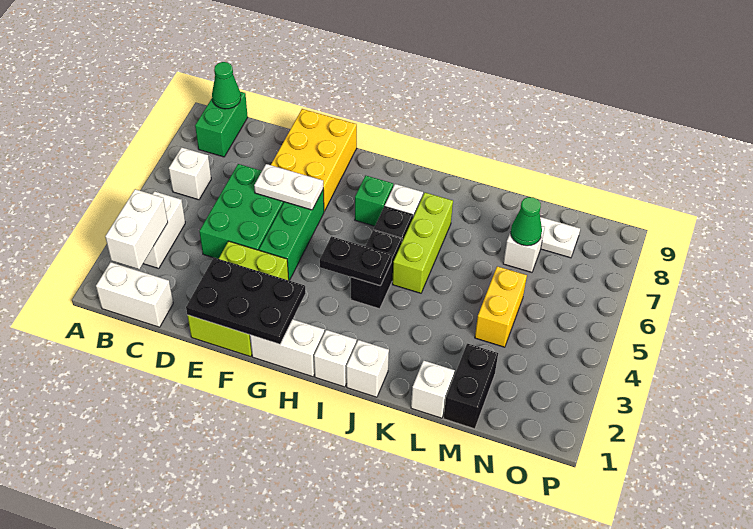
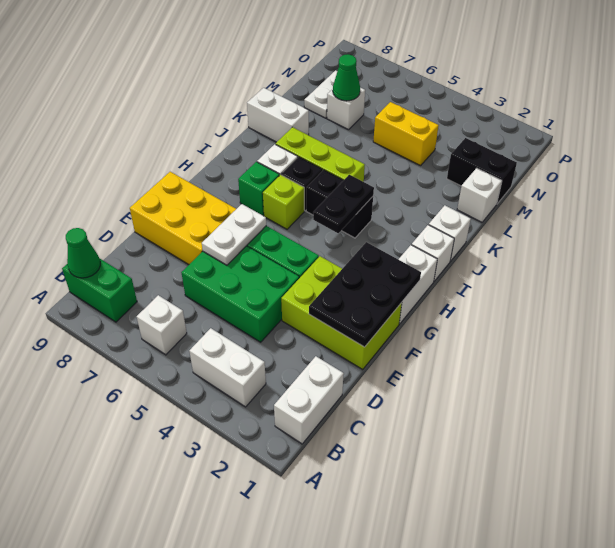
white brick B2:B3 level 2 -> white brick K8:K9 level 1
none -> lime brick H6 level 1

